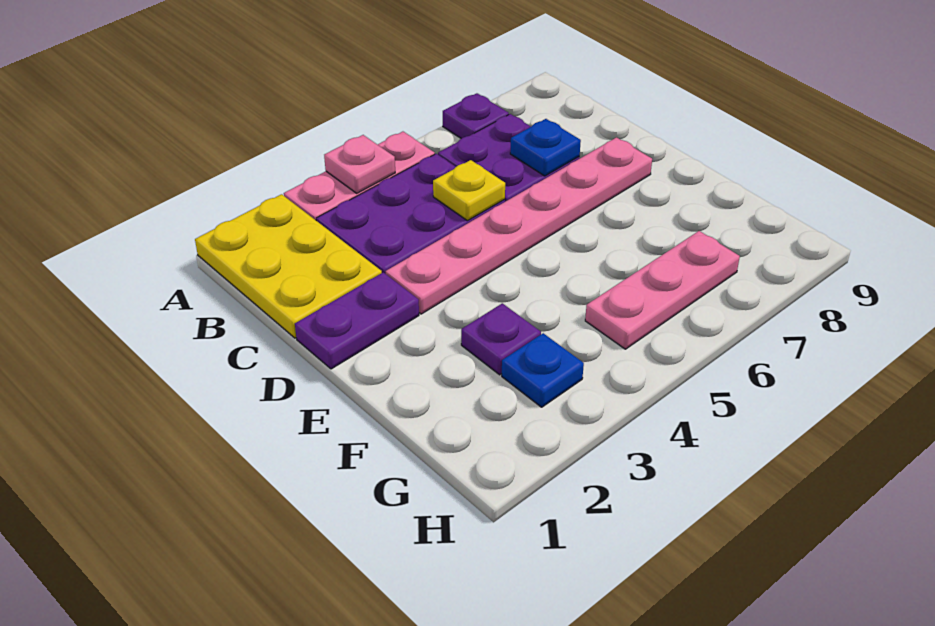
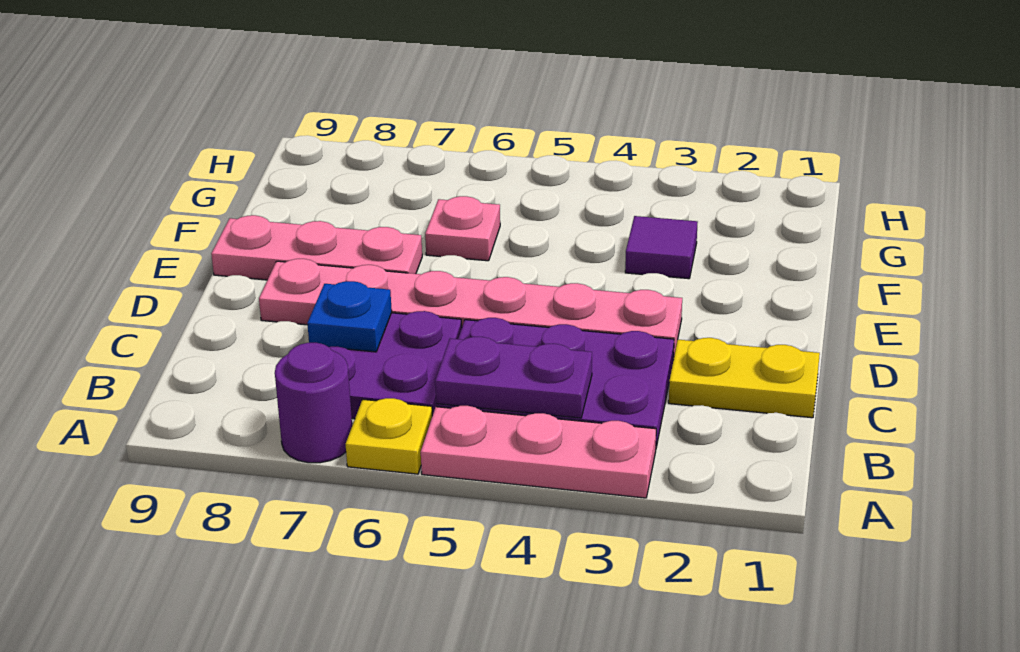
yellow plate A1:C2 level 1 -> yellow plate C1:C2 level 1
pink plate A4 level 2 -> pink plate F6 level 1
purple plate A7 level 1 -> purple round brick A7 level 1
yellow plate C5 level 2 -> yellow plate A6 level 1
purple plate D1:D2 level 1 -> purple plate B4:B5 level 2
purple plate F3 level 1 -> purple tile F3 level 1
blue plate G3 level 1 -> none
pink plate G5:G7 level 1 -> pink plate E7:E9 level 1

